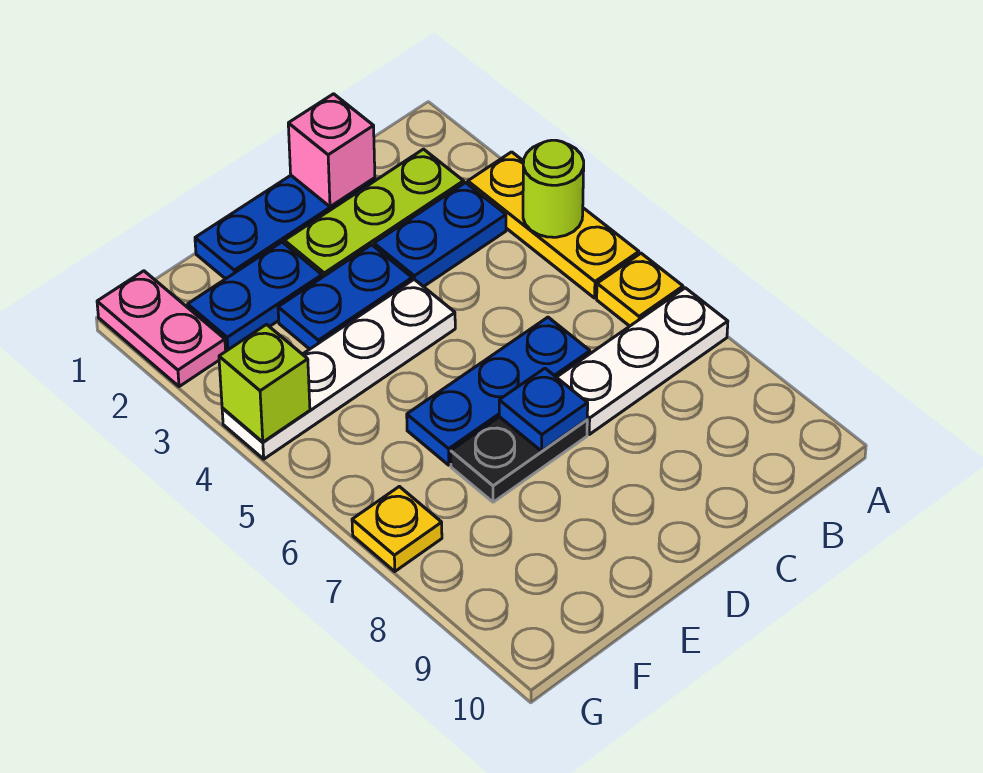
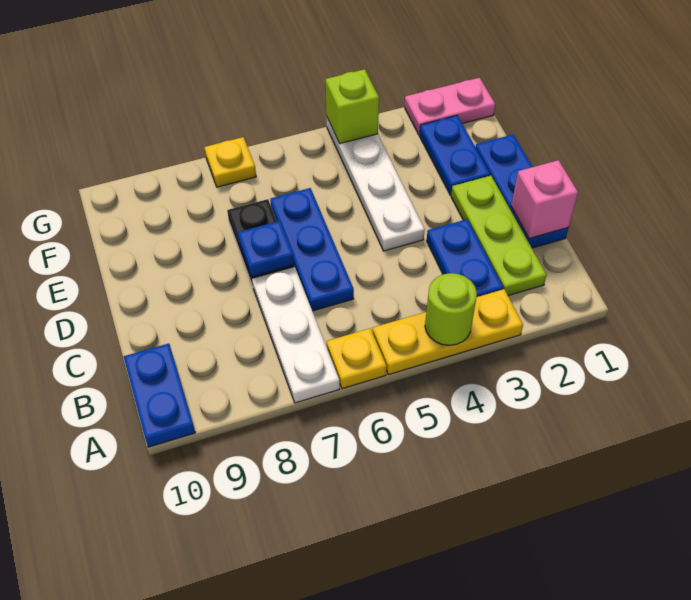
blue plate D3:E3 level 1 -> blue plate A10:B10 level 1

